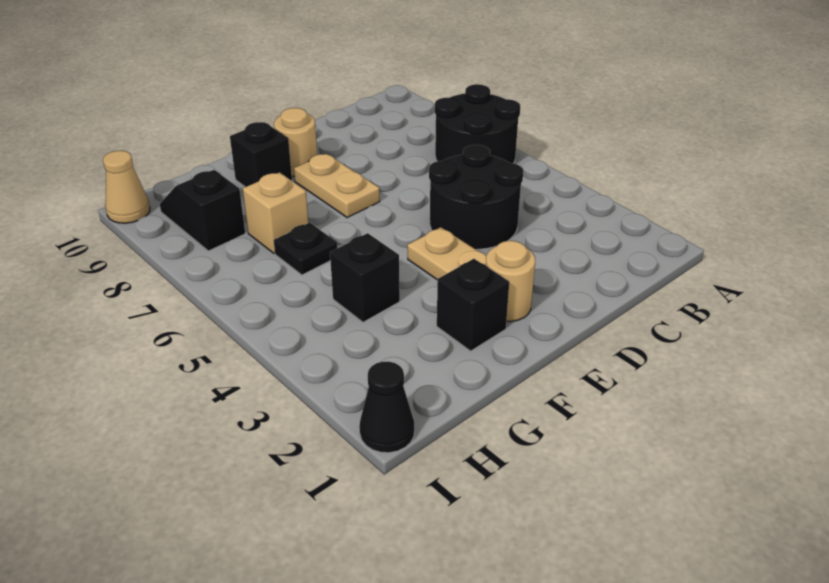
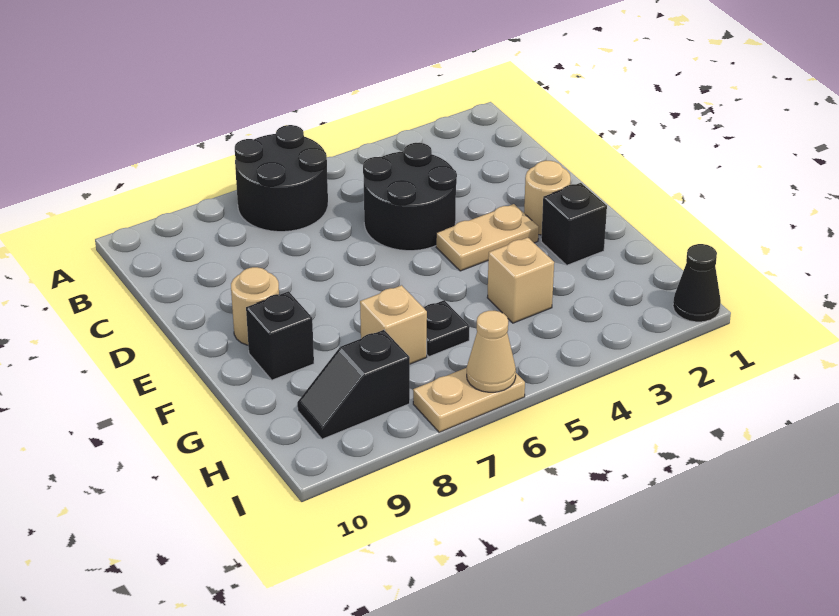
tan plate E7:E8 level 1 -> tan plate I6:I7 level 1
black brick G4 level 1 -> tan brick G4 level 1
tan cone I10 level 1 -> tan cone I6 level 2

